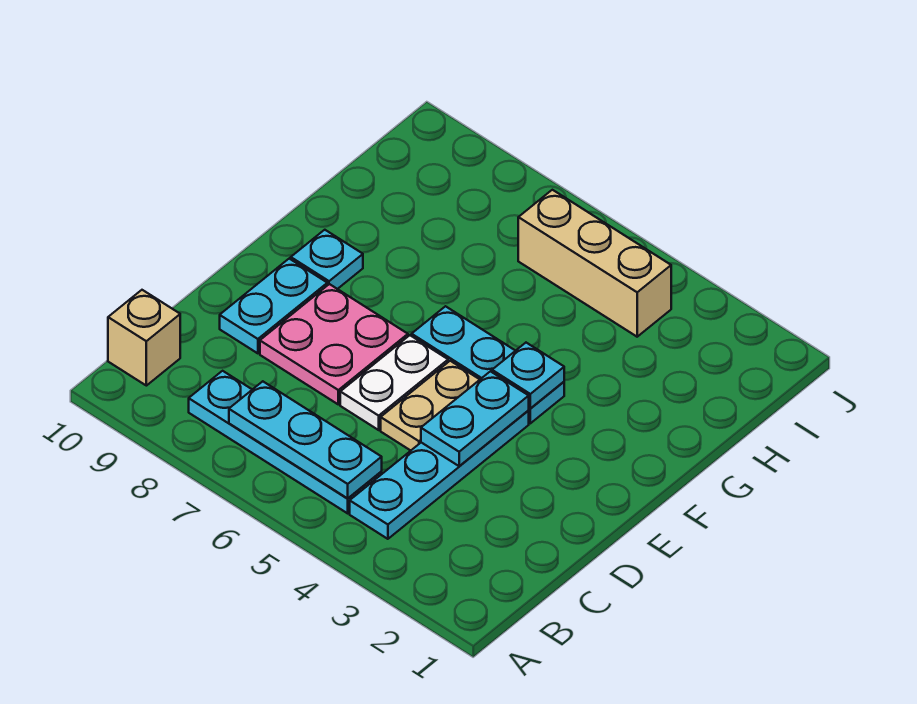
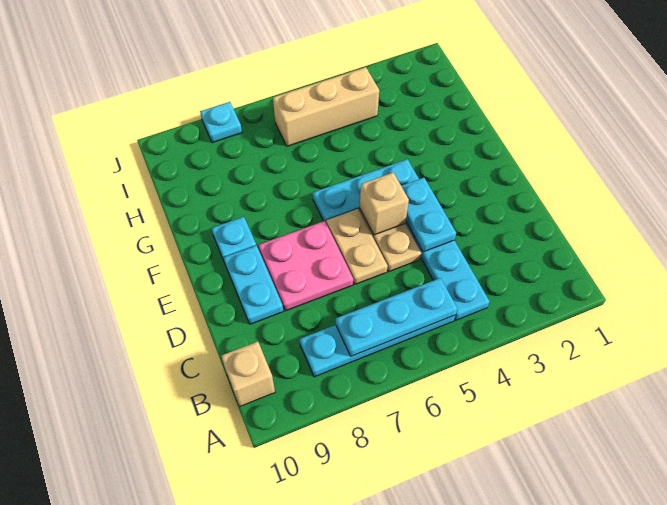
white plate D6:E6 level 1 -> tan plate D6:E6 level 1
none -> tan brick E5 level 2
cyan plate F4 level 2 -> cyan plate J8 level 1

